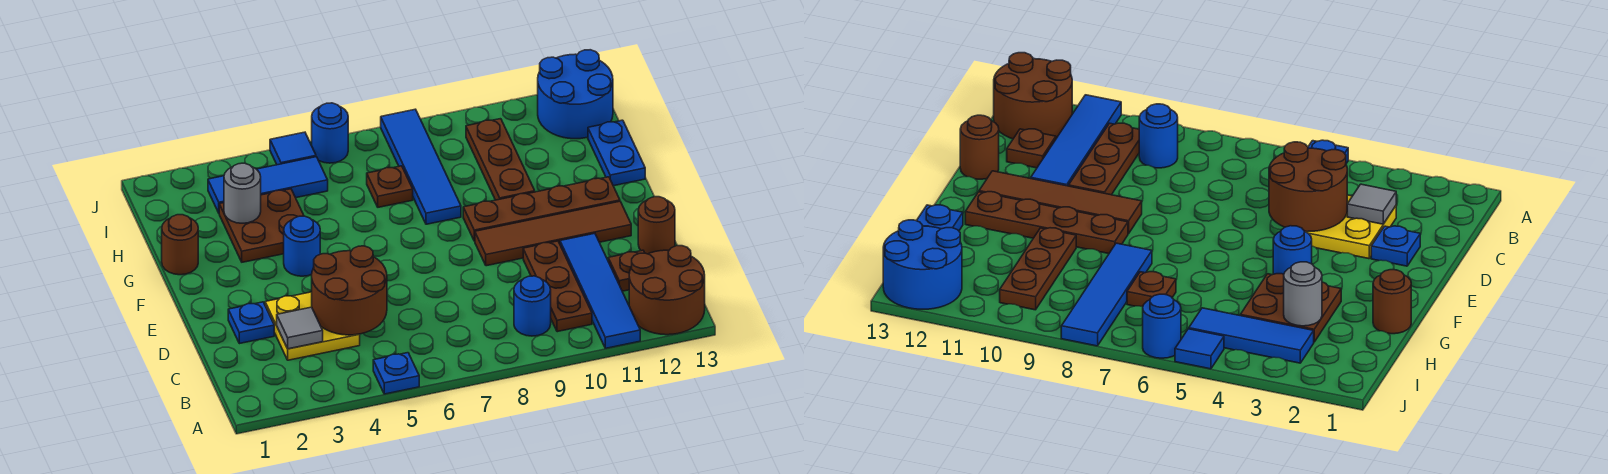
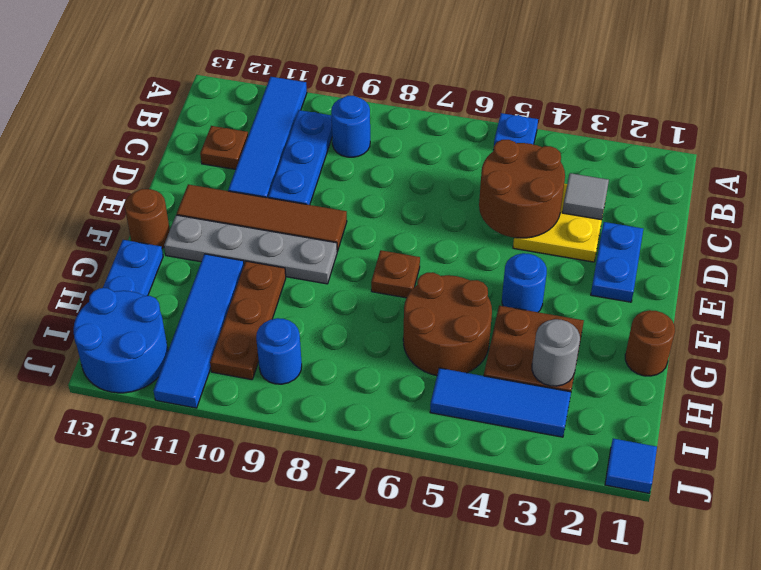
brown round brick A12:B13 level 1 -> brown round brick G5:H6 level 1
brown plate B10:D10 level 1 -> blue plate B10:D10 level 1
blue plate D2 level 1 -> blue plate D2:E2 level 1
brown round brick D13 level 1 -> brown round brick F13 level 1
brown plate F9:F12 level 1 -> grey plate F9:F12 level 1
blue tile G8:J8 level 1 -> blue tile G11:J11 level 1
brown plate H7 level 1 -> brown plate F7 level 1
blue tile J5 level 1 -> blue tile J1 level 1
blue round brick J6 level 1 -> blue round brick I9 level 1

